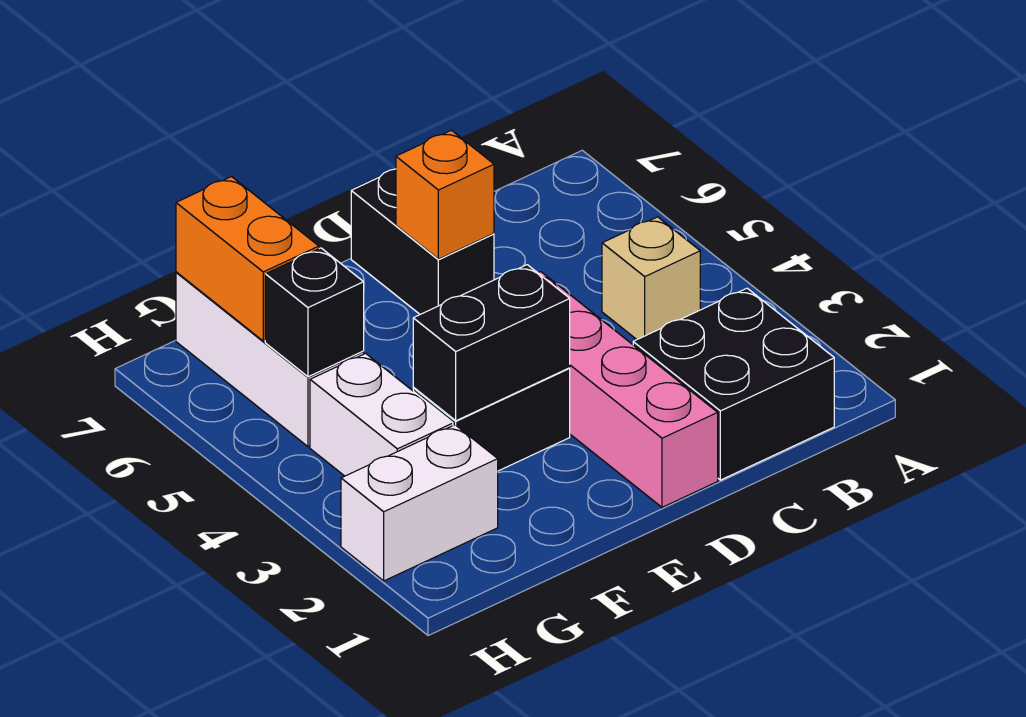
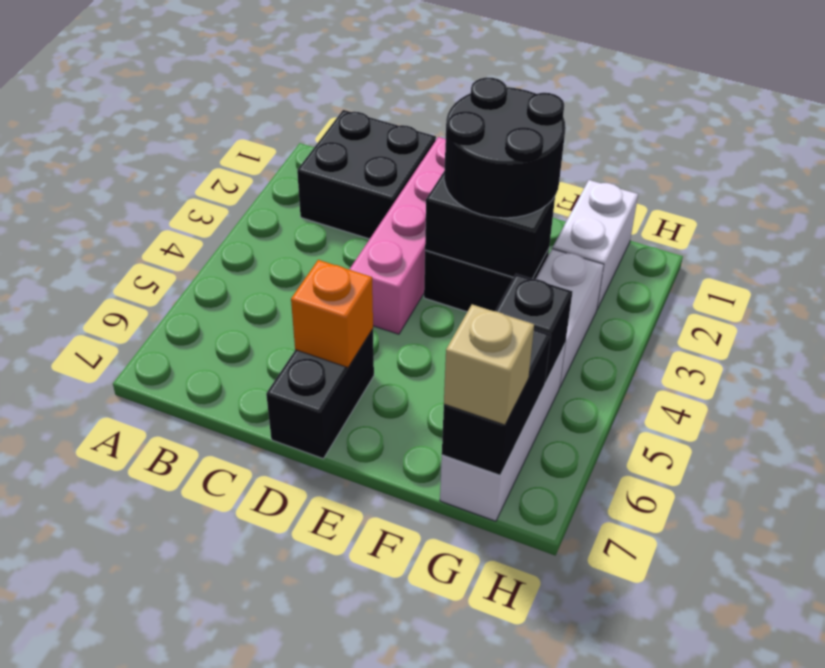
tan brick B4 level 1 -> tan brick G7 level 3
none -> black round brick E2:F3 level 3
white brick G2:H2 level 1 -> white brick G1:G2 level 1
orange brick G6:G7 level 2 -> black brick G6:G7 level 2

